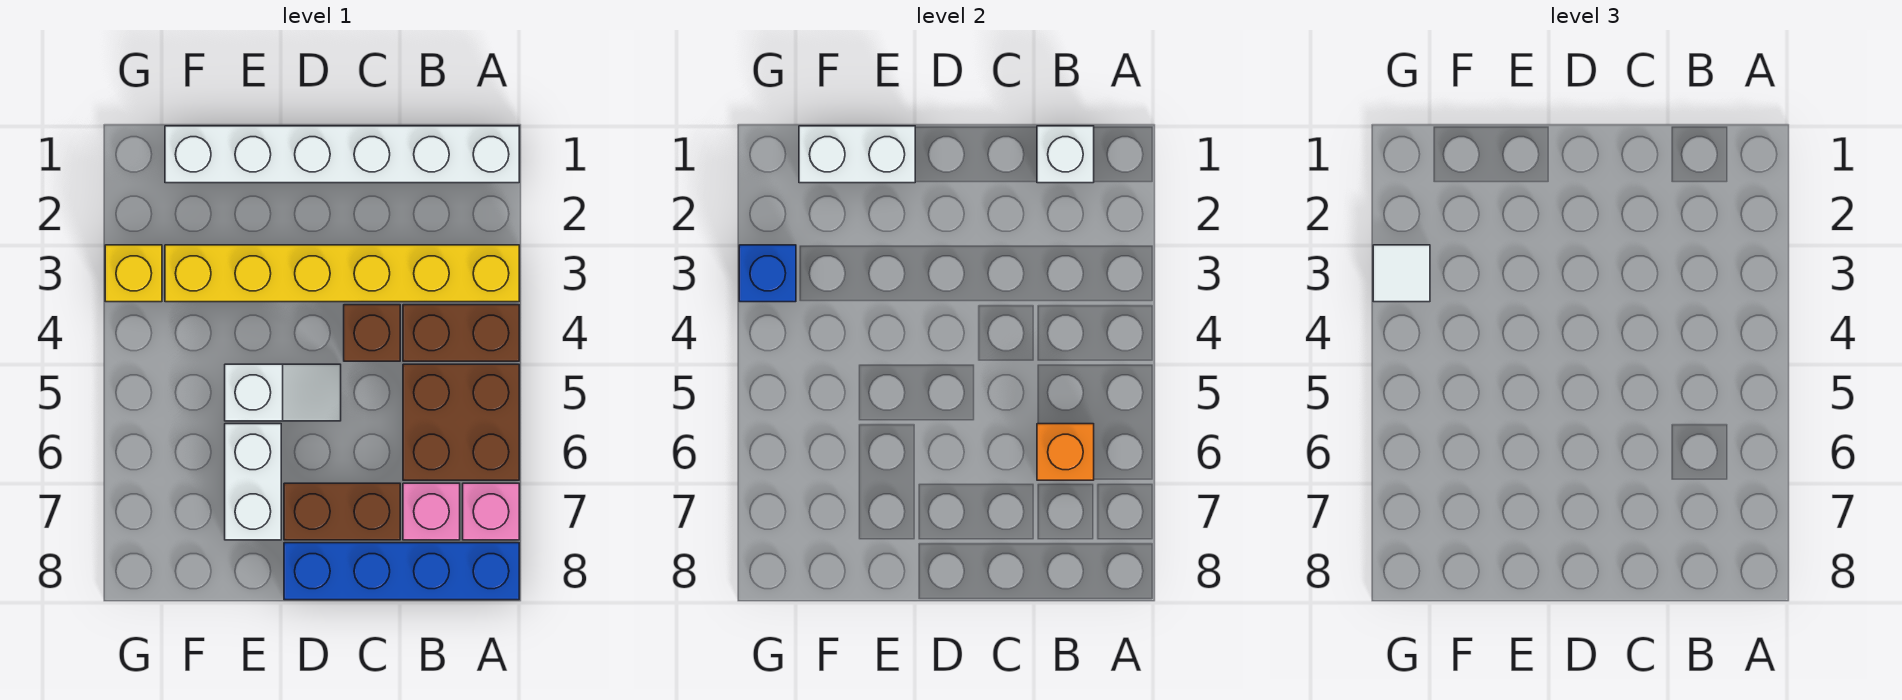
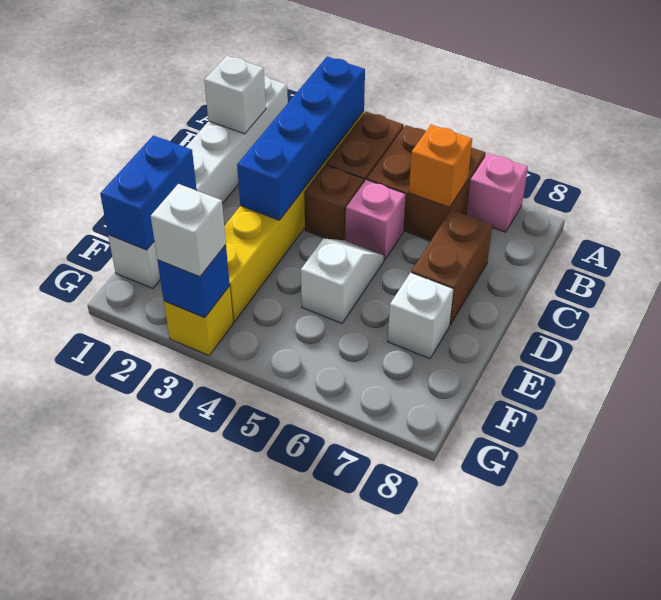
blue brick A8:D8 level 1 -> blue brick A3:D3 level 2
pink brick B7 level 1 -> pink brick C5 level 1
white brick E1:F1 level 2 -> blue brick E1:F1 level 2
white brick E6:E7 level 1 -> white brick E7 level 1
white tile G3 level 3 -> white brick G3 level 3

